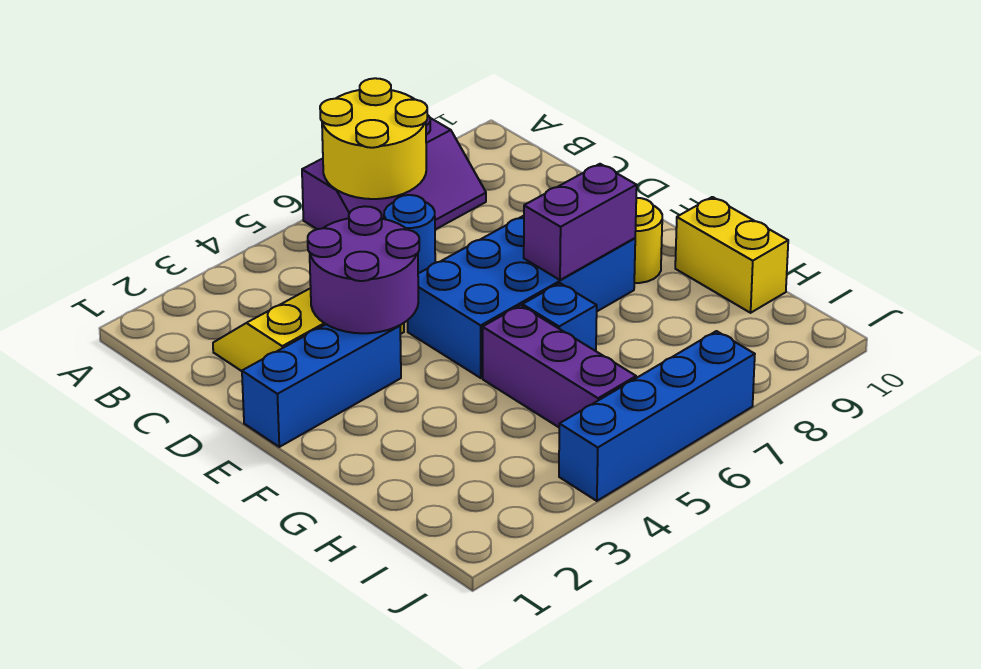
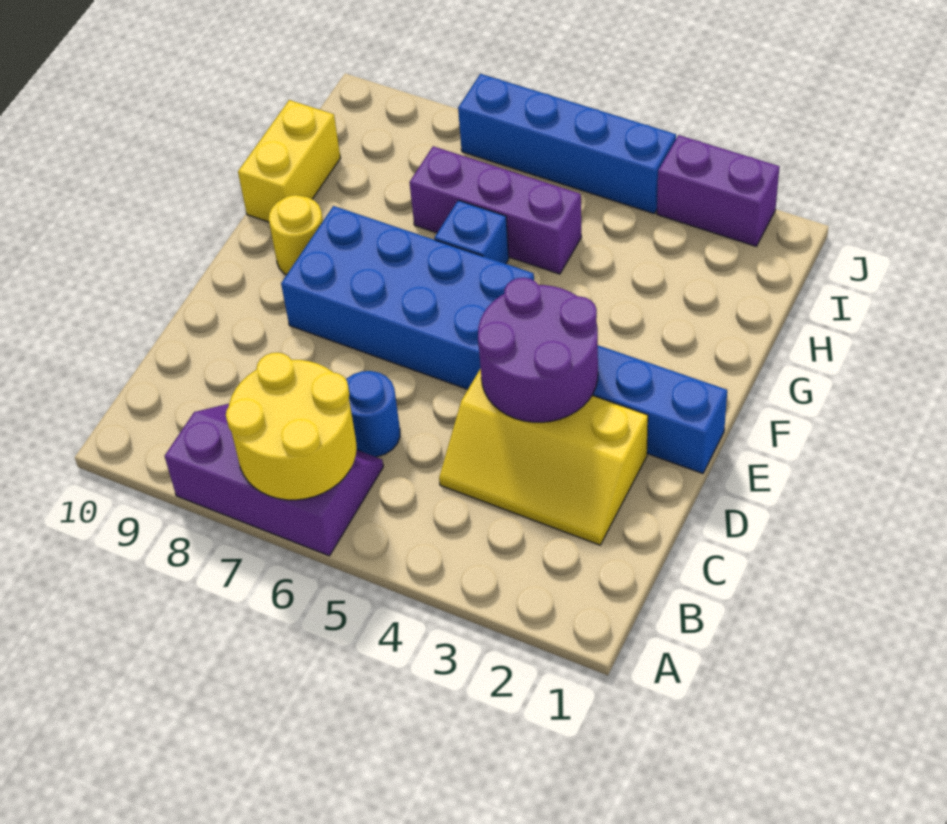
purple brick F7:F8 level 2 -> purple brick J2:J3 level 1
purple brick G5:I5 level 1 -> purple brick H5:H7 level 1

